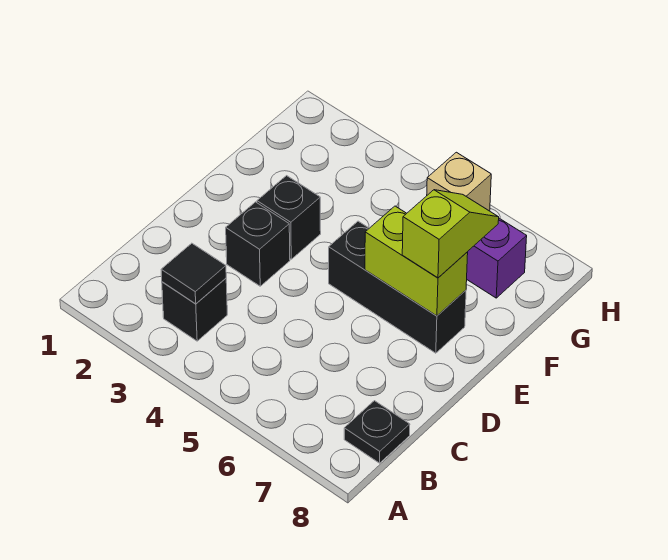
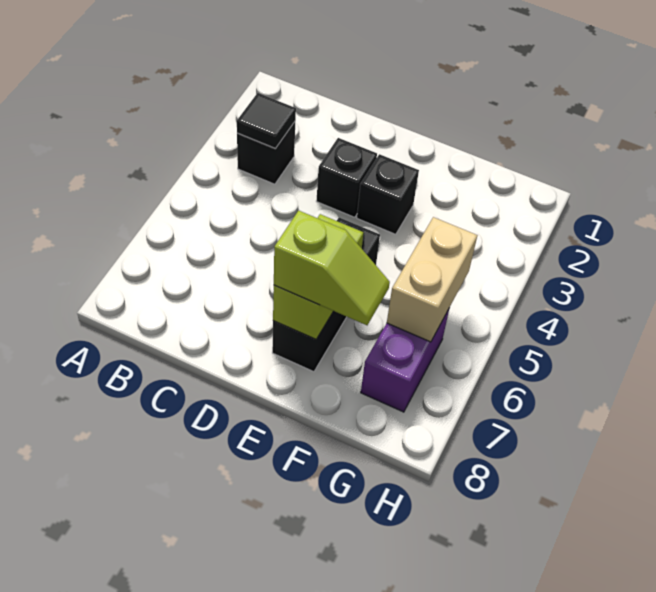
black plate B8 level 1 -> none
tan brick G6 level 2 -> tan brick G5:G6 level 2

